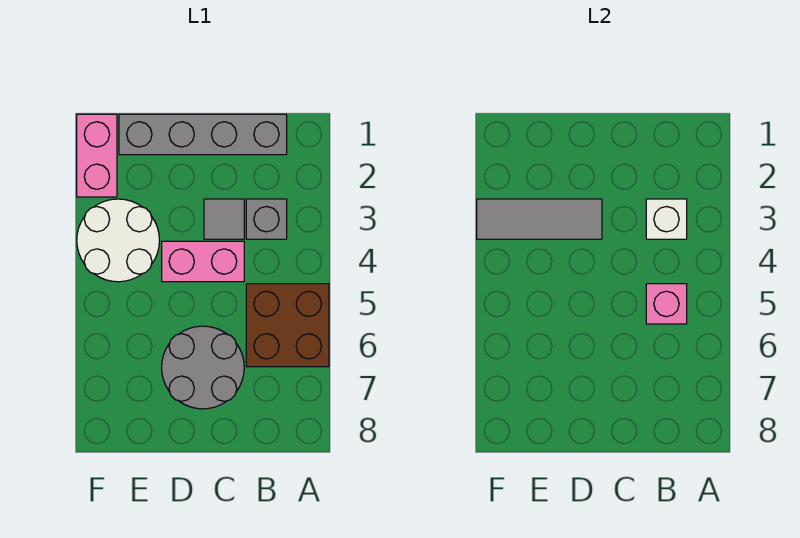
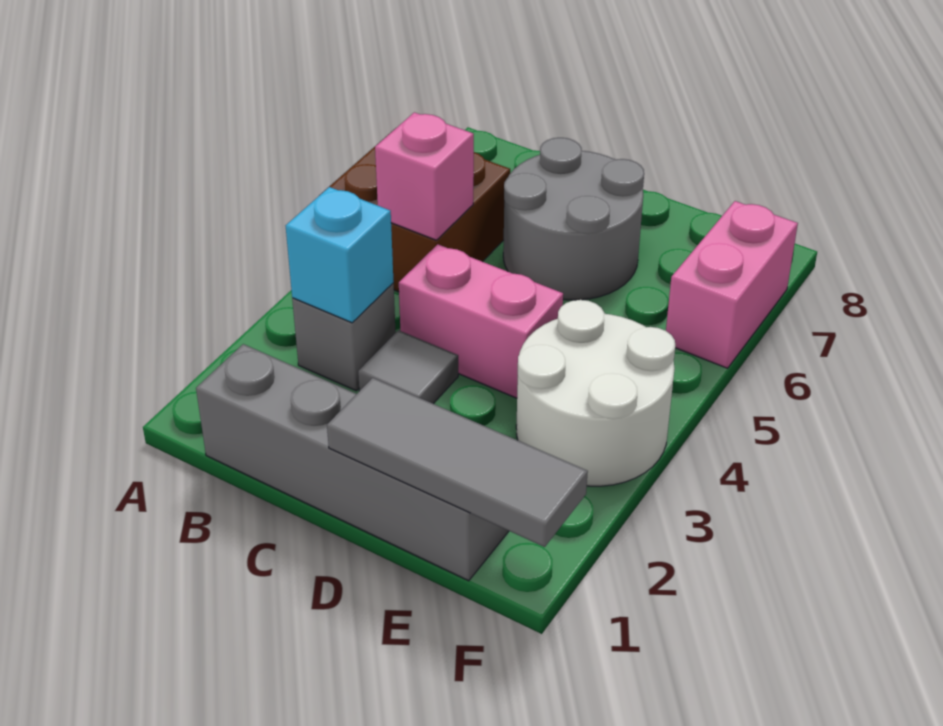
white brick B3 level 2 -> cyan brick B3 level 2
grey tile D3:F3 level 2 -> grey tile D1:F1 level 2
pink brick F1:F2 level 1 -> pink brick F6:F7 level 1

